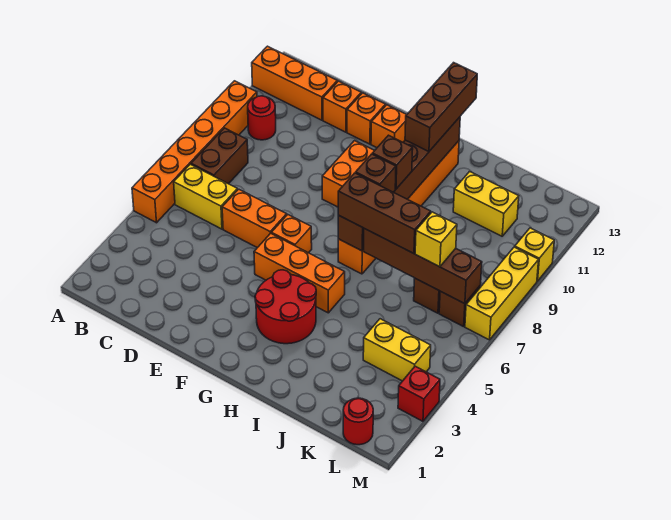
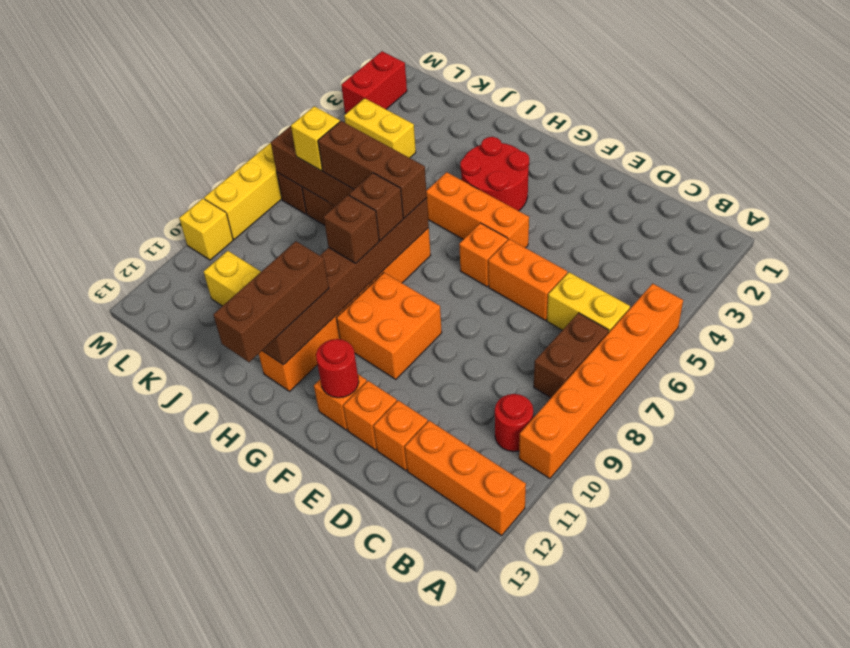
red round brick L1 level 1 -> red round brick F12 level 2
red brick M3 level 1 -> red brick M2:M3 level 1

